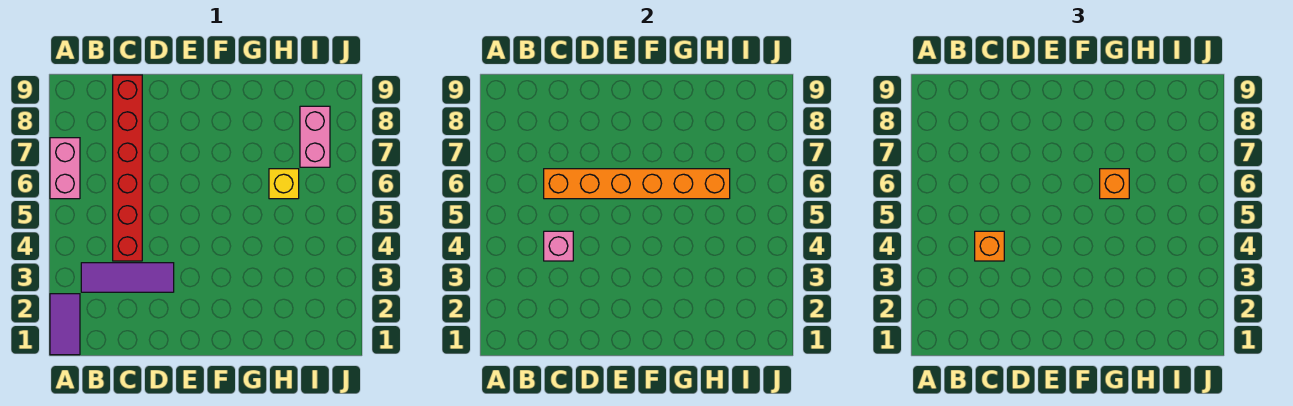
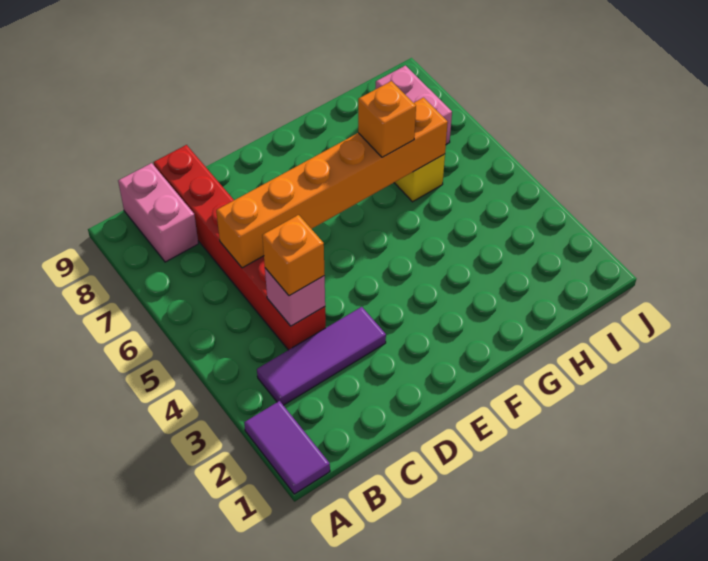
pink brick A6:A7 level 1 -> pink brick B8:B9 level 1

